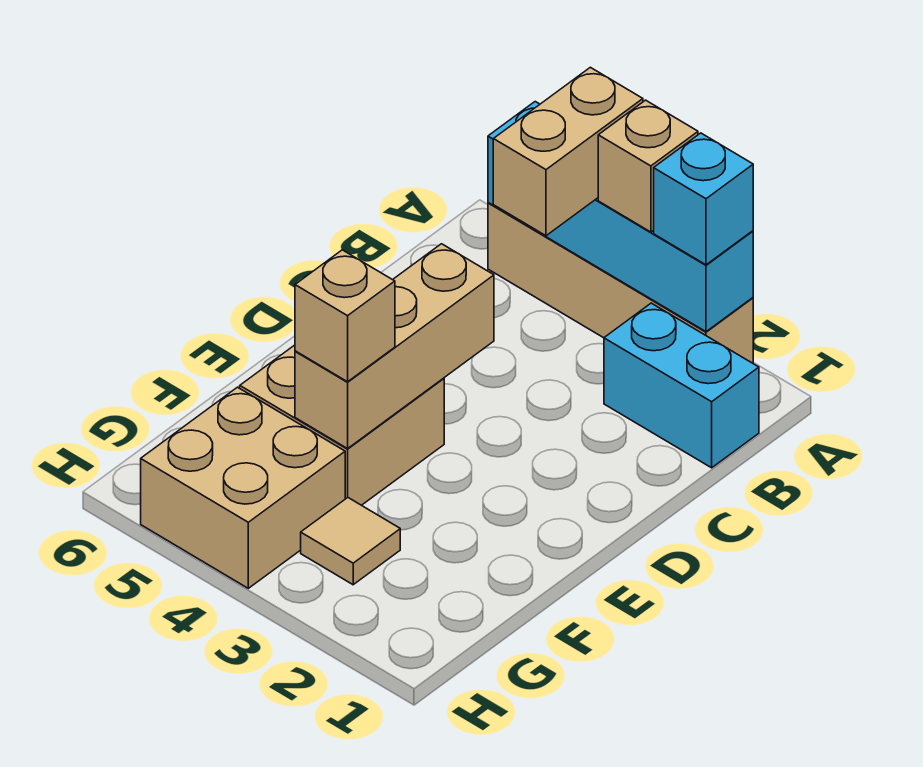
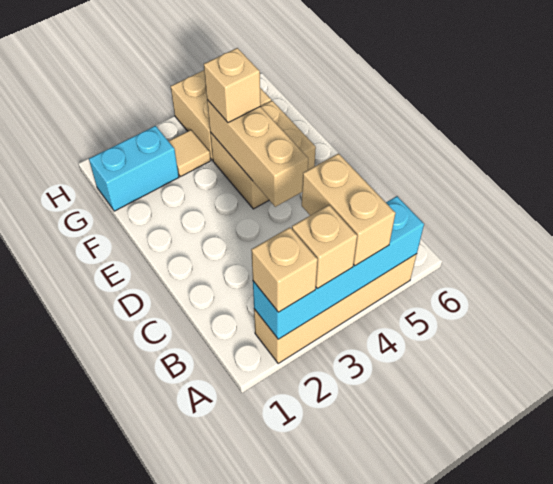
cyan brick A2 level 3 -> tan brick A2 level 3
cyan brick B1:B2 level 1 -> cyan brick G1:G2 level 1

